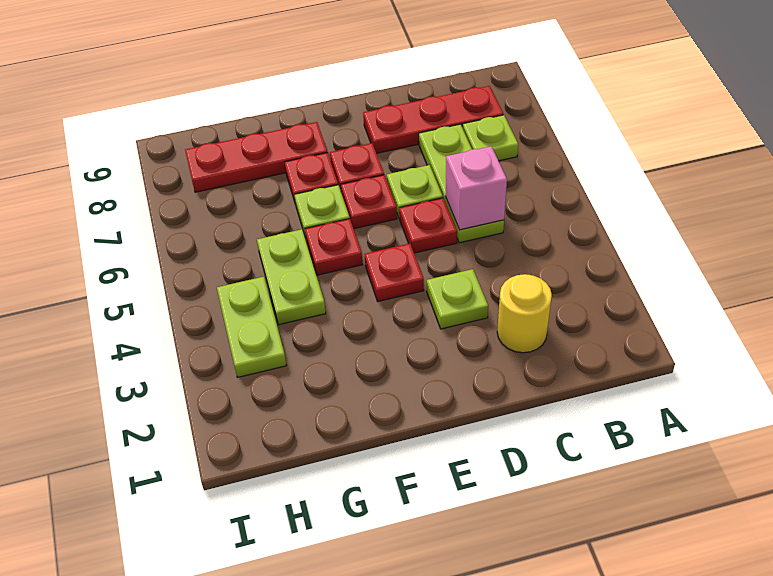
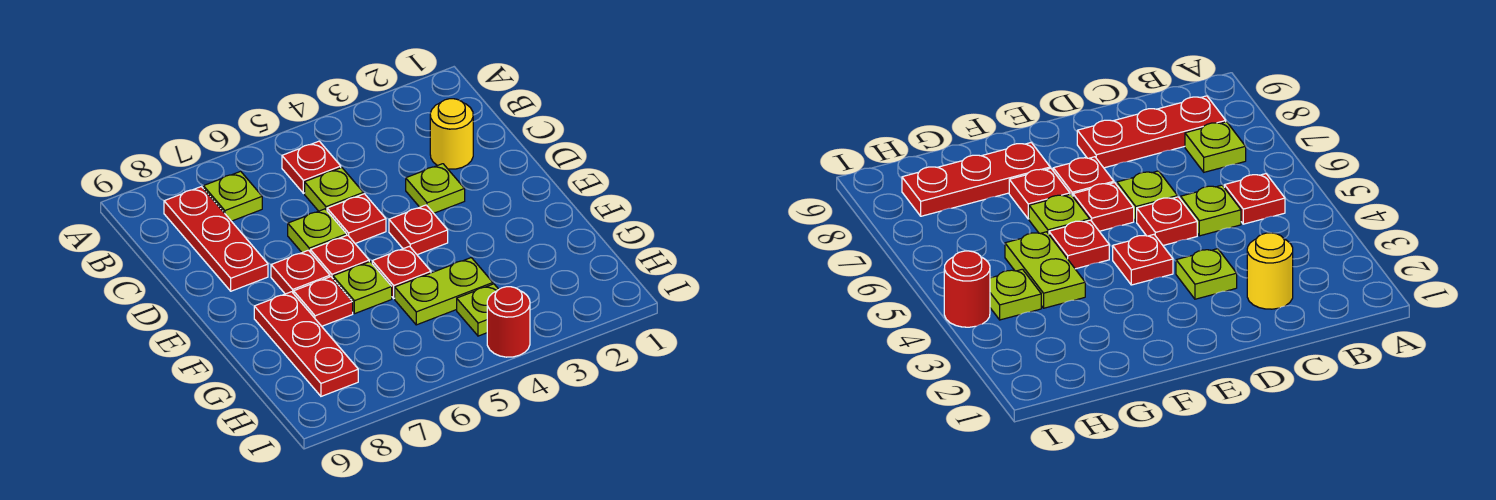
none -> red plate B5 level 1
lime plate C5:C7 level 1 -> lime plate C5 level 1
pink brick C5 level 2 -> none
lime plate H3:H4 level 1 -> lime plate H4 level 1
none -> red round brick I4 level 1

